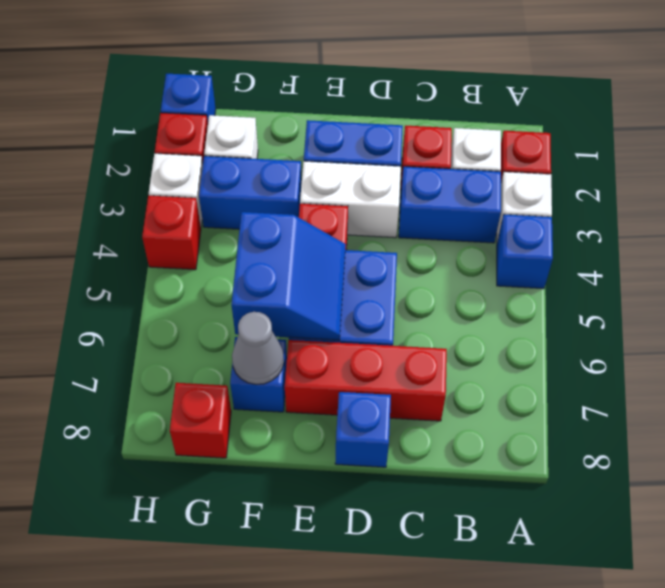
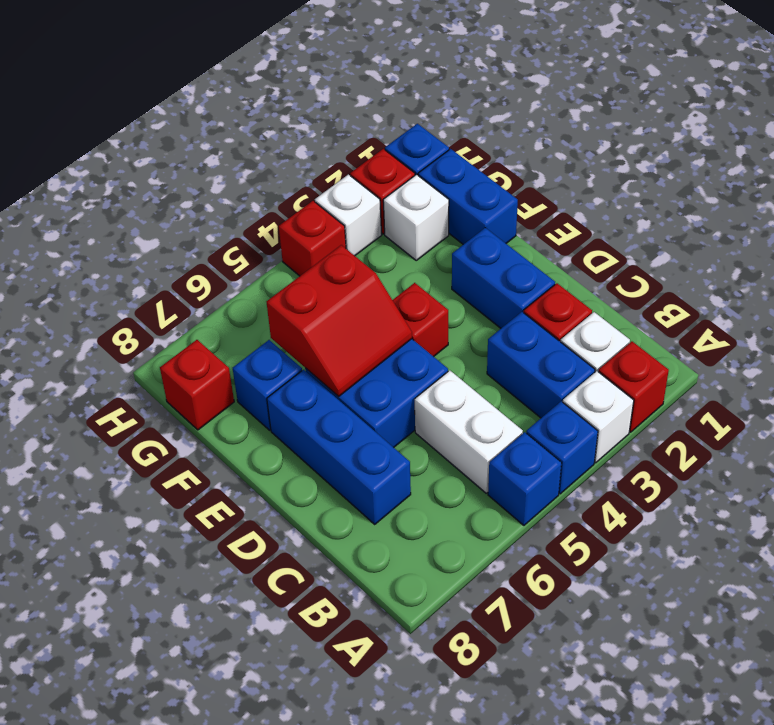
red brick C7:E7 level 1 -> blue brick C7:E7 level 1
white brick D3:E3 level 1 -> white brick B5:C5 level 1
blue brick D8 level 1 -> blue brick A5 level 1
blue slope E5:F6 level 2 top F -> red slope E5:F6 level 2 top F
blue brick F3:G3 level 1 -> blue brick F1:G1 level 1
grey cone F7 level 2 -> none

